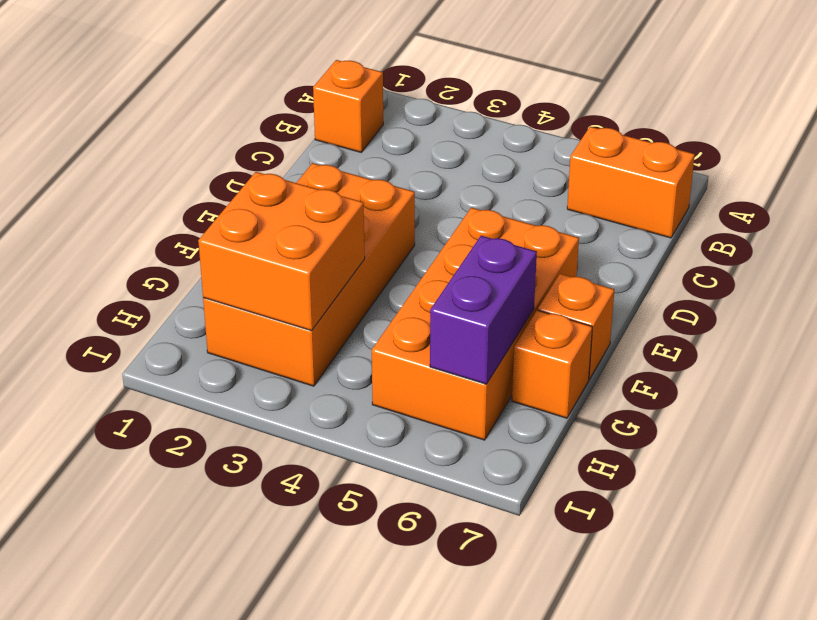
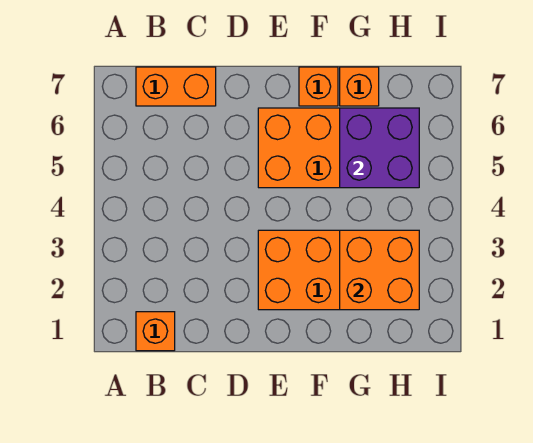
orange brick B6:B7 level 1 -> orange brick B7:C7 level 1
purple brick G6:H6 level 2 -> purple brick G5:H6 level 2

